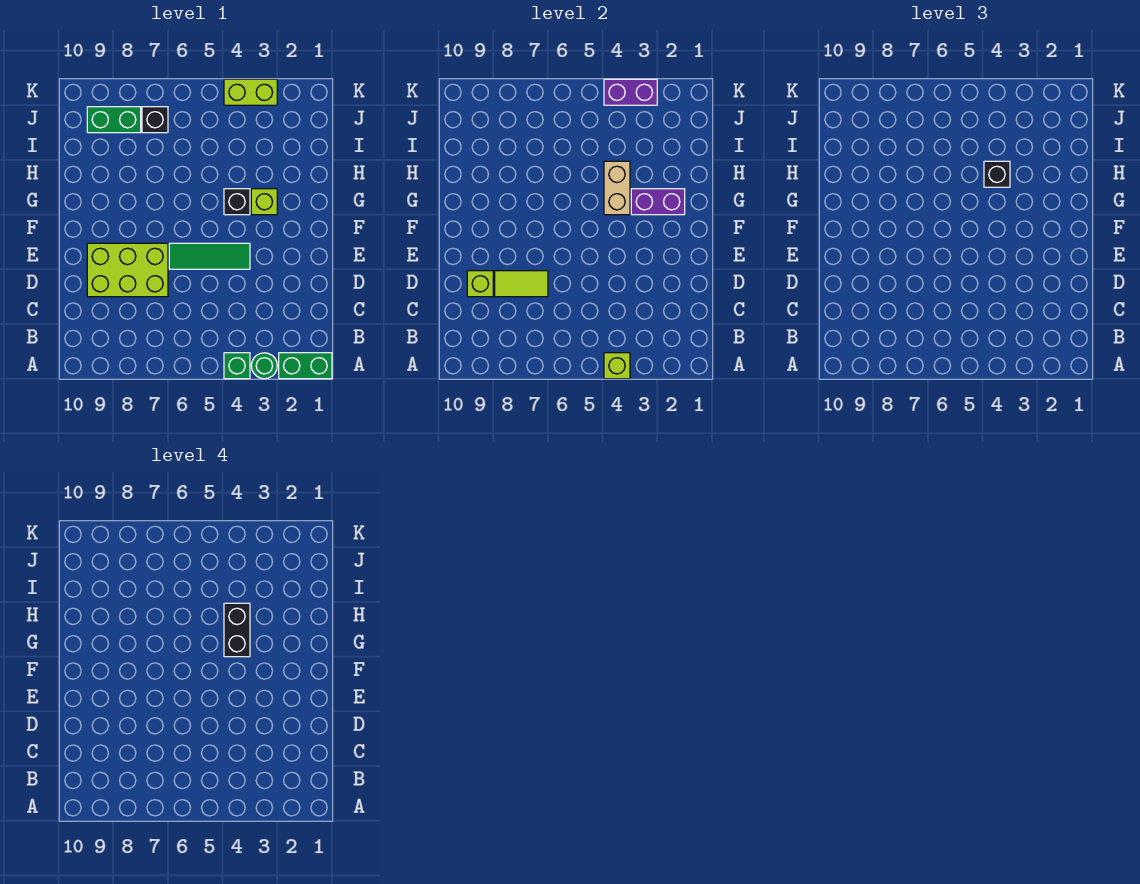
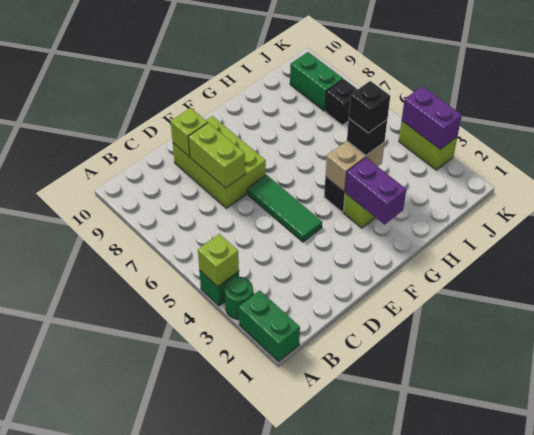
lime tile D7:D8 level 2 -> lime brick D7:D8 level 2
black brick G4:H4 level 4 -> black brick H4 level 4

